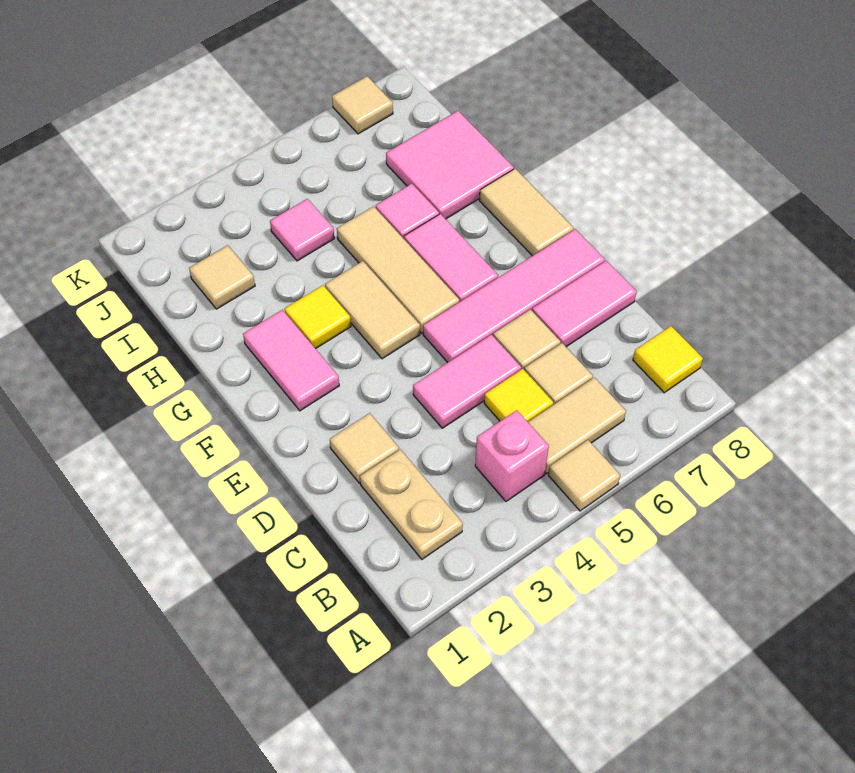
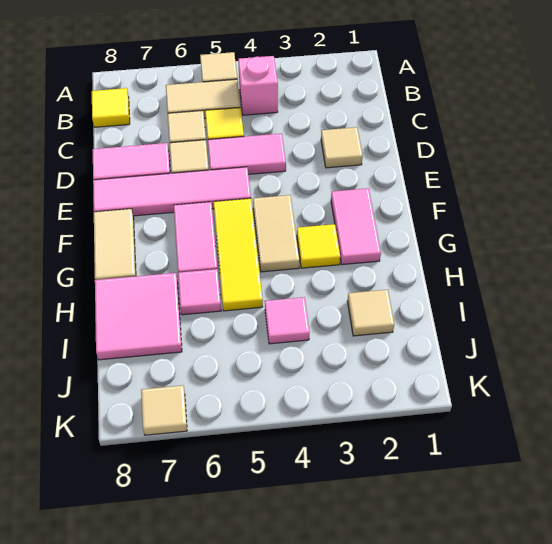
tan plate B2:C2 level 1 -> none
tan tile F5:H5 level 1 -> yellow tile F5:H5 level 1

